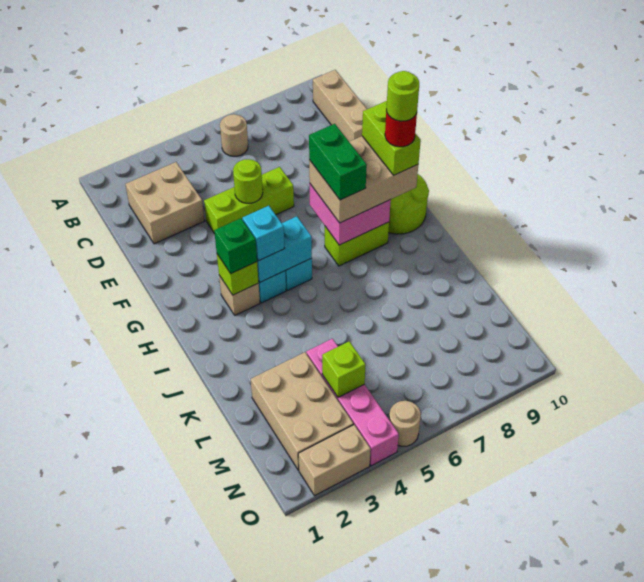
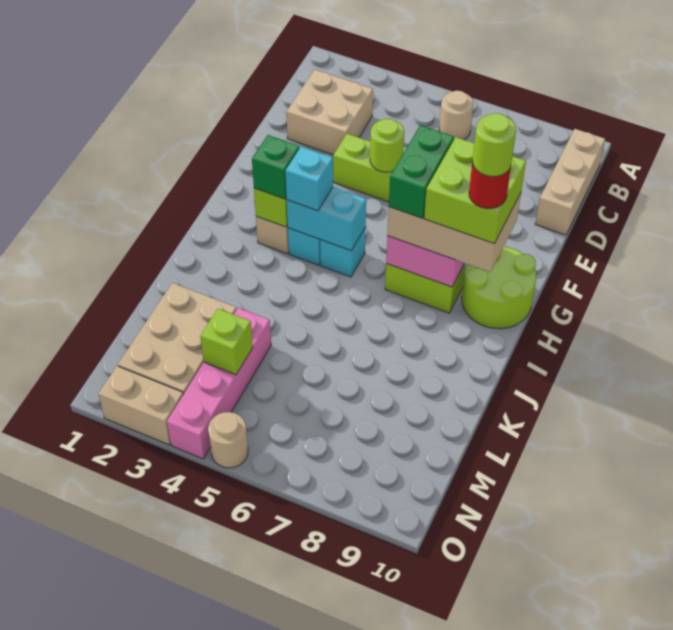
lime brick G9:H9 level 4 -> lime brick G8:H9 level 4

